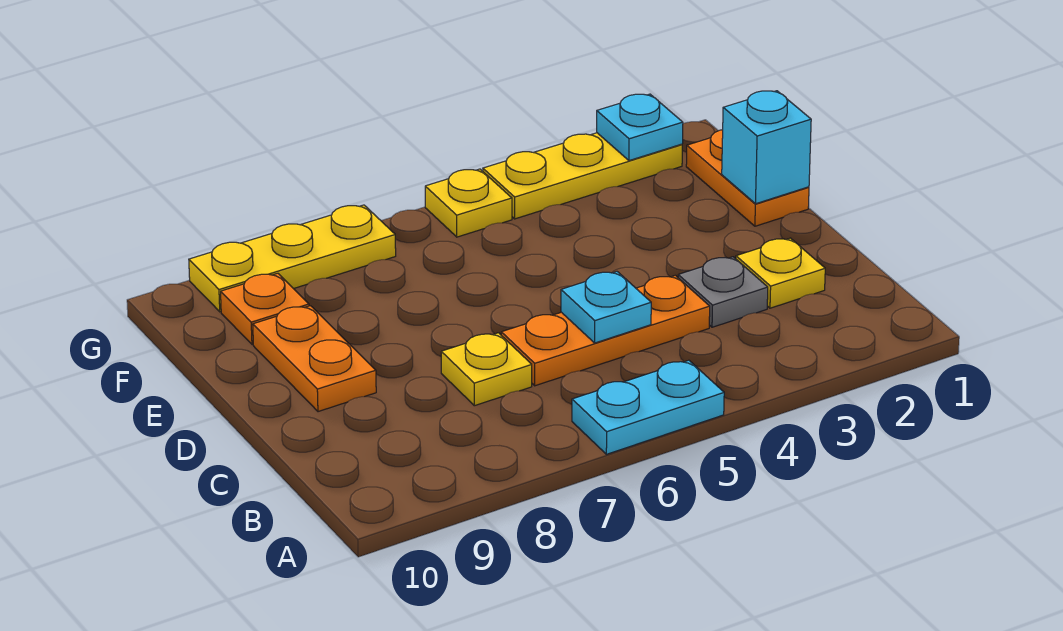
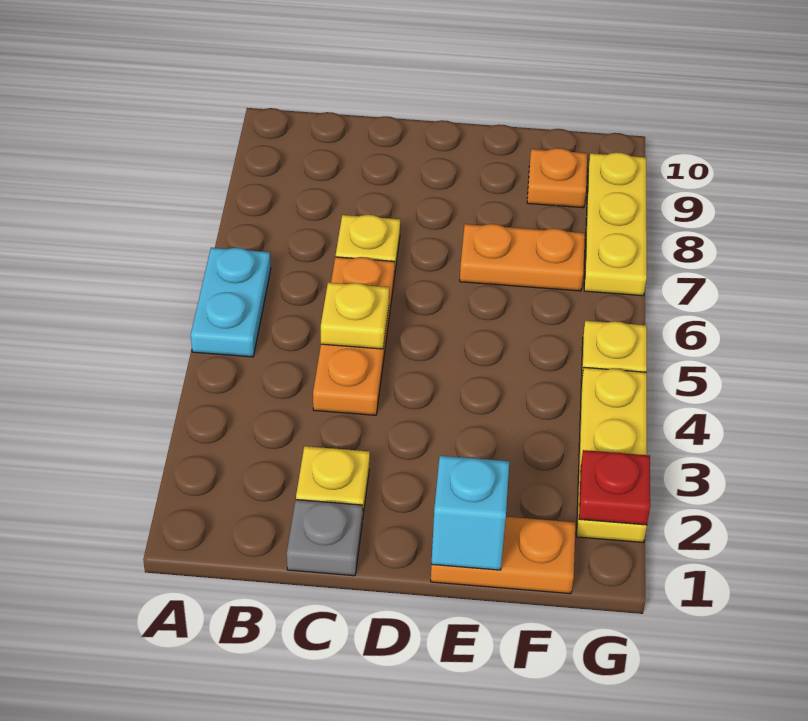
grey plate C3 level 1 -> grey plate C1 level 1
cyan plate C5 level 2 -> yellow plate C5 level 2
orange plate D9:E9 level 1 -> orange plate E7:F7 level 1
cyan plate G2 level 2 -> red plate G2 level 2

